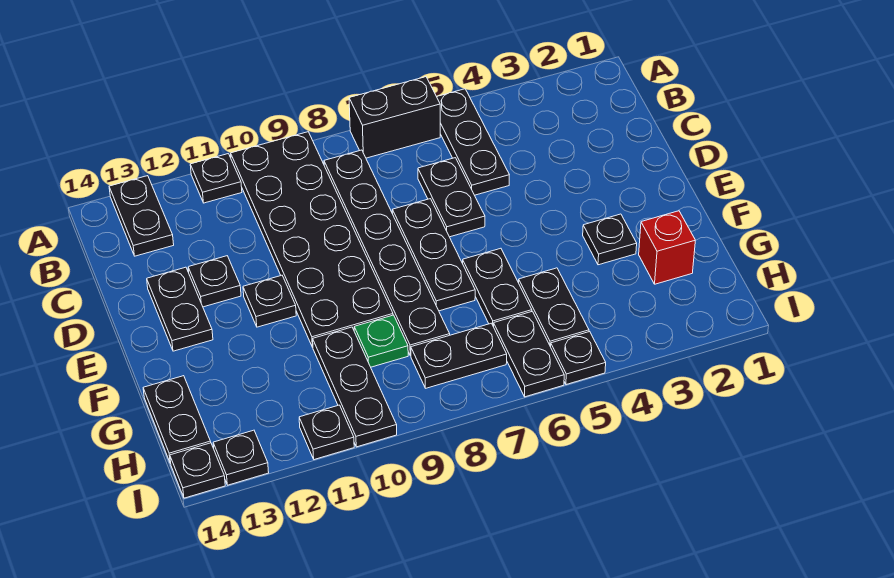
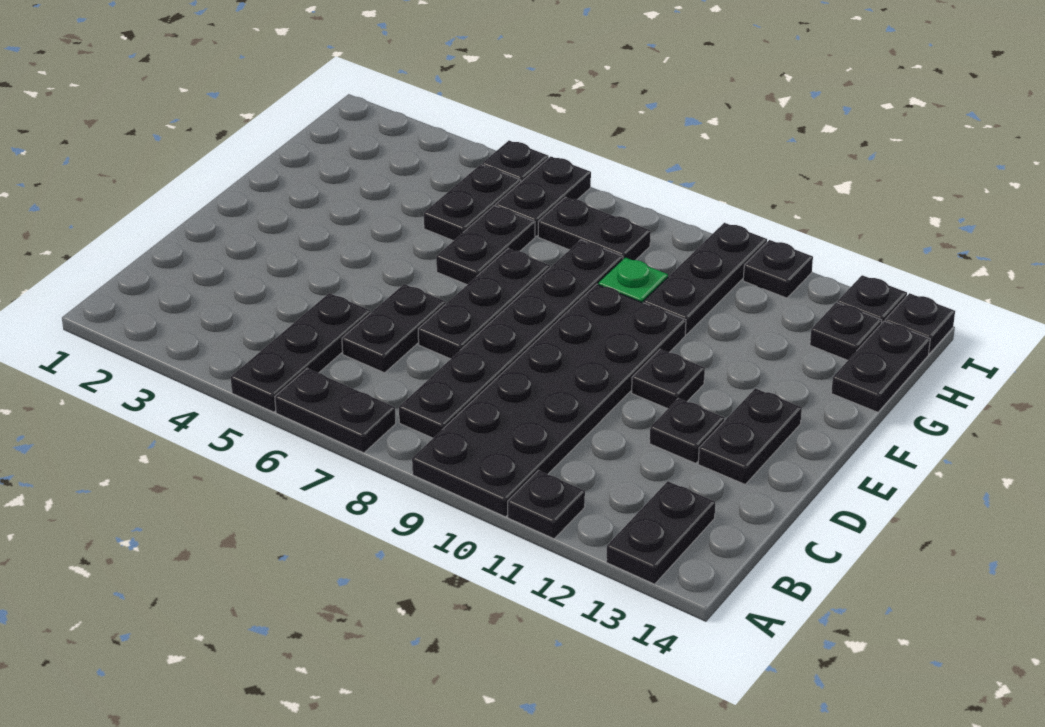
black brick A6:A7 level 1 -> black plate A6:A7 level 1
black plate F3 level 1 -> black plate H13 level 1
red brick G2 level 1 -> none

